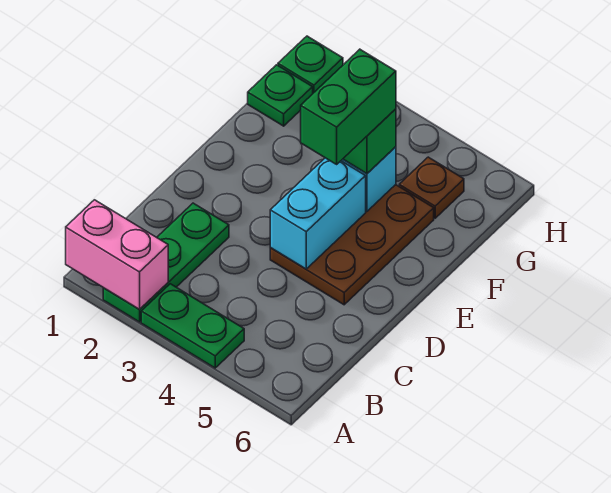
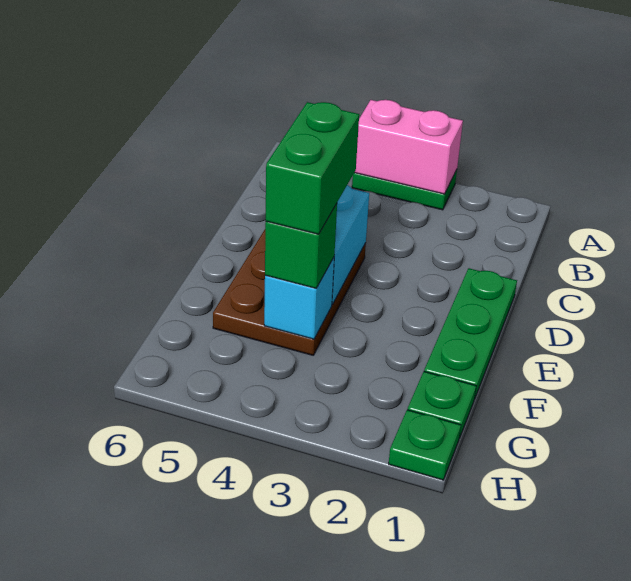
pink brick A1:A2 level 2 -> pink brick A3:A4 level 2
green plate A2:C2 level 1 -> green plate D1:F1 level 1
brown plate G5 level 1 -> none

